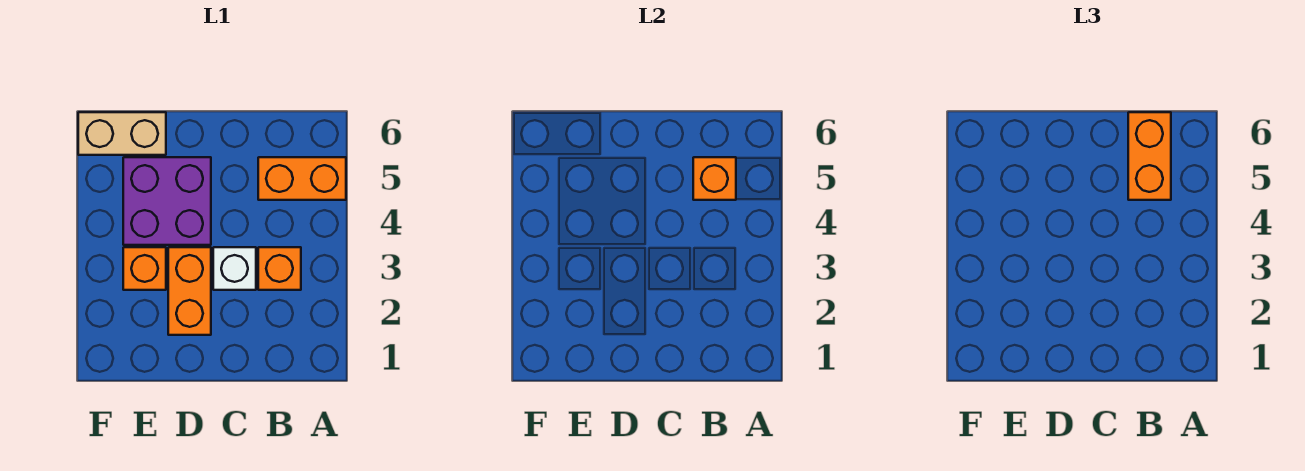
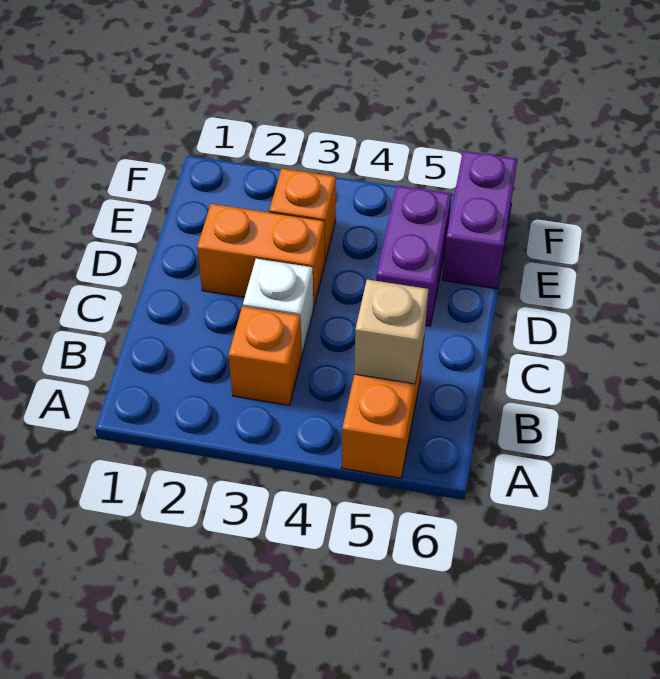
orange brick B5 level 2 -> tan brick B5 level 2
orange brick B5:B6 level 3 -> none
purple brick D4:E5 level 1 -> purple brick D5:E5 level 1
tan brick E6:F6 level 1 -> purple brick E6:F6 level 1

